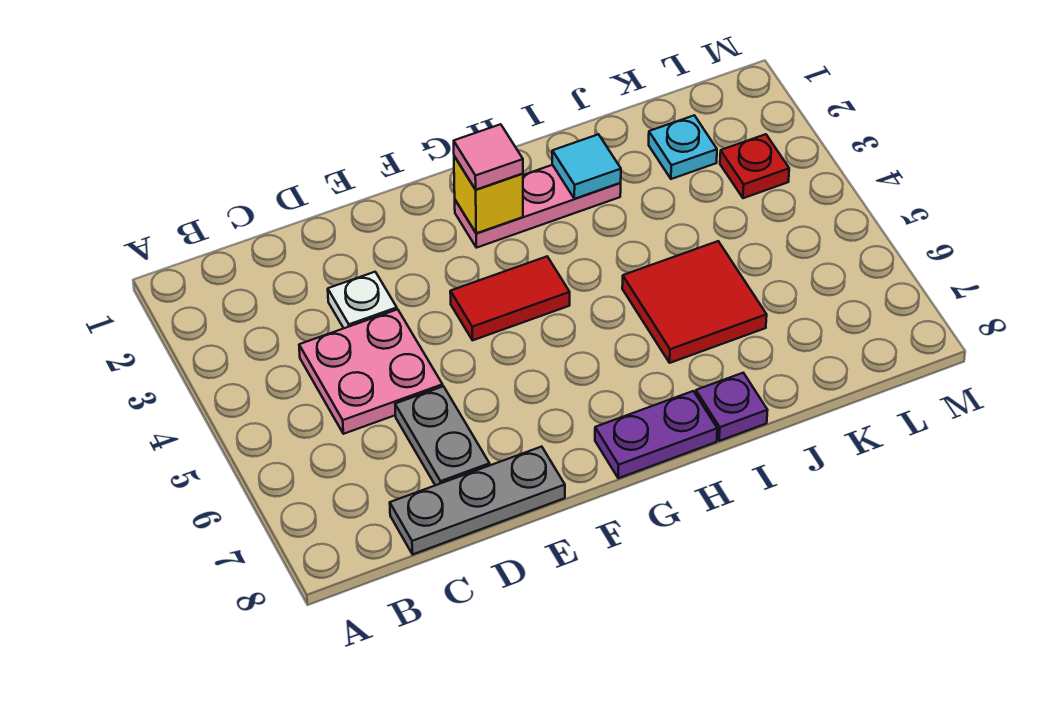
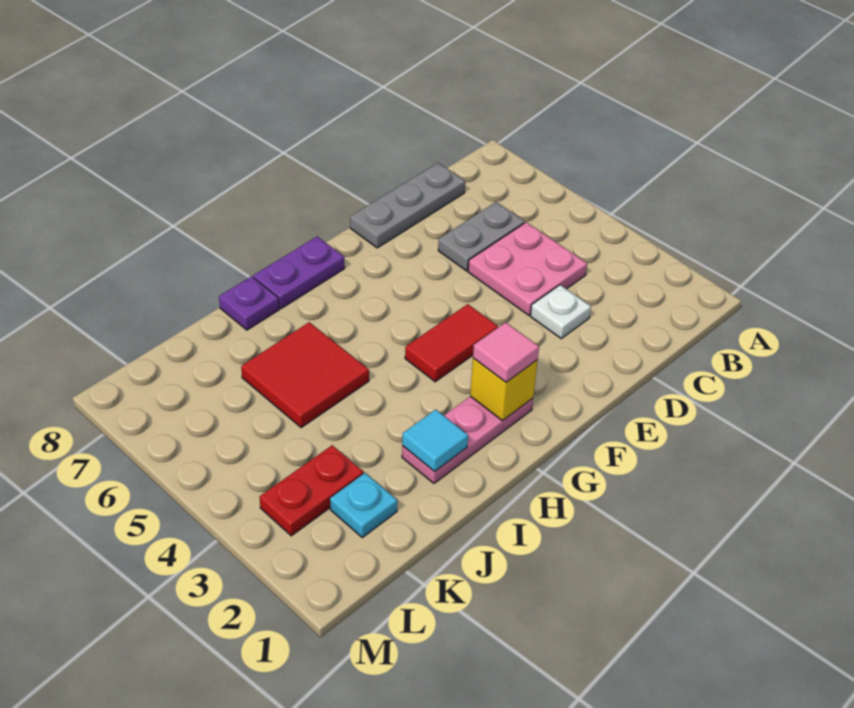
grey plate D6:D7 level 1 -> grey plate C6:D6 level 1
red plate L3 level 1 -> red plate K3:L3 level 1

